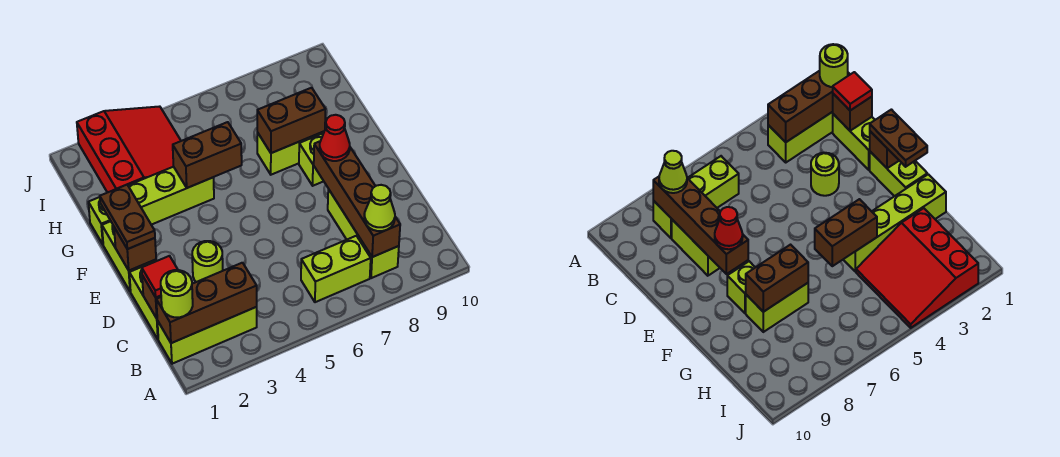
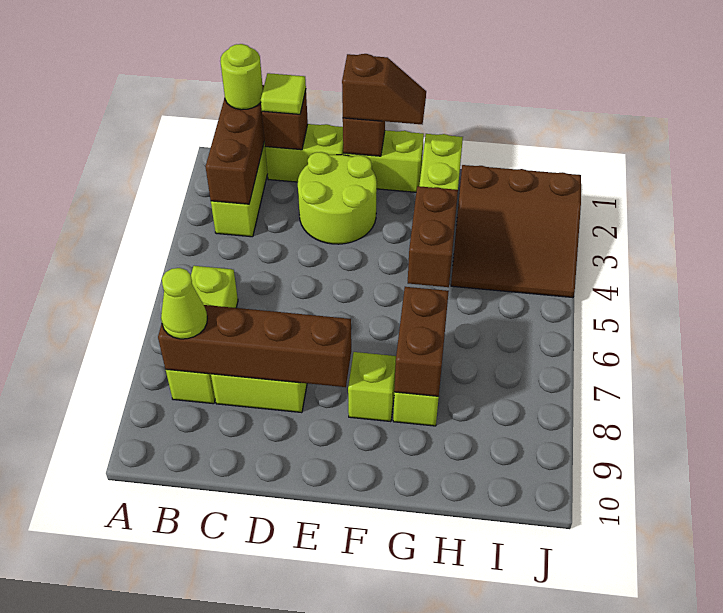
red tile C1 level 3 -> lime tile C1 level 3
lime round brick D3 level 1 -> lime round brick D2:E3 level 1
brown plate E1:F1 level 3 -> brown slope E1:F1 level 3 top E
red cone E8 level 3 -> none
red slope H2:J4 level 1 top 2 -> brown slope H2:J4 level 1 top 2

